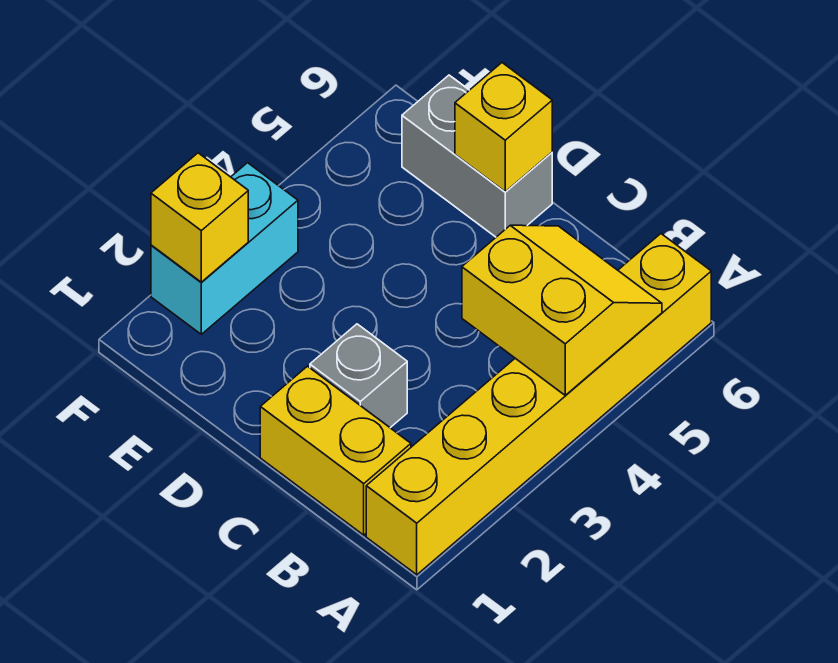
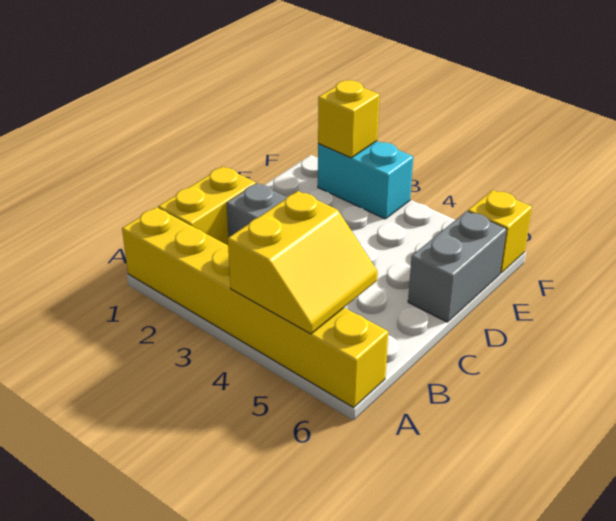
yellow brick D6 level 2 -> yellow brick F6 level 1

